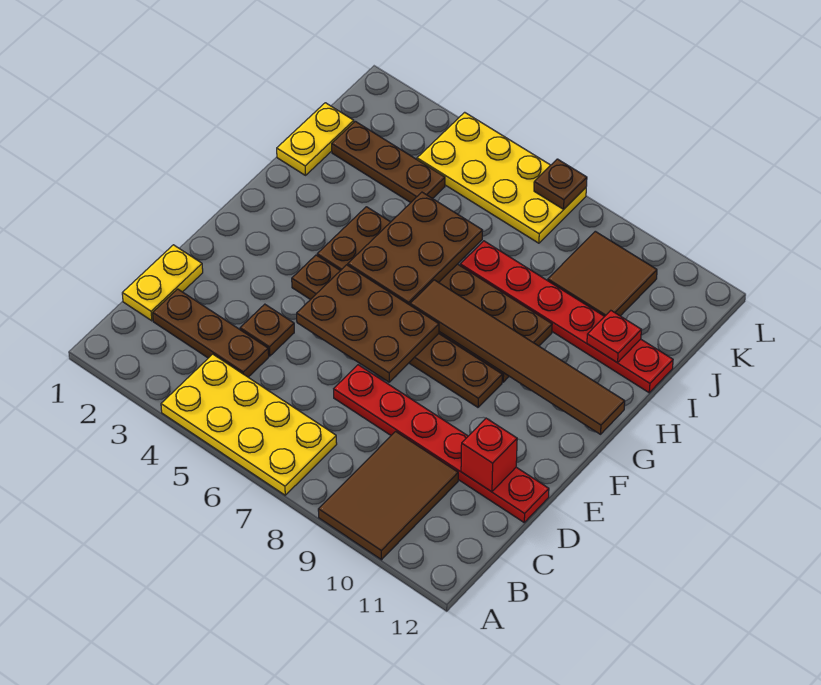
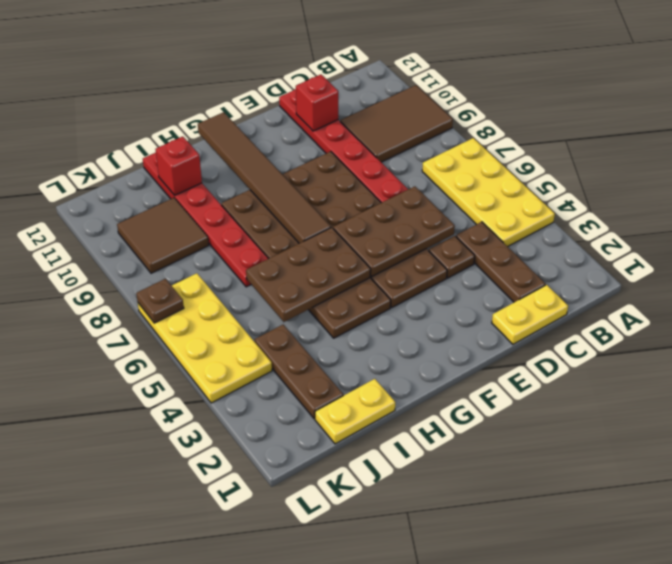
brown plate E5:F7 level 2 -> brown plate D5:F6 level 2
brown plate F4:F9 level 1 -> brown plate E4:F9 level 1
red plate I11 level 2 -> red brick I11 level 2

